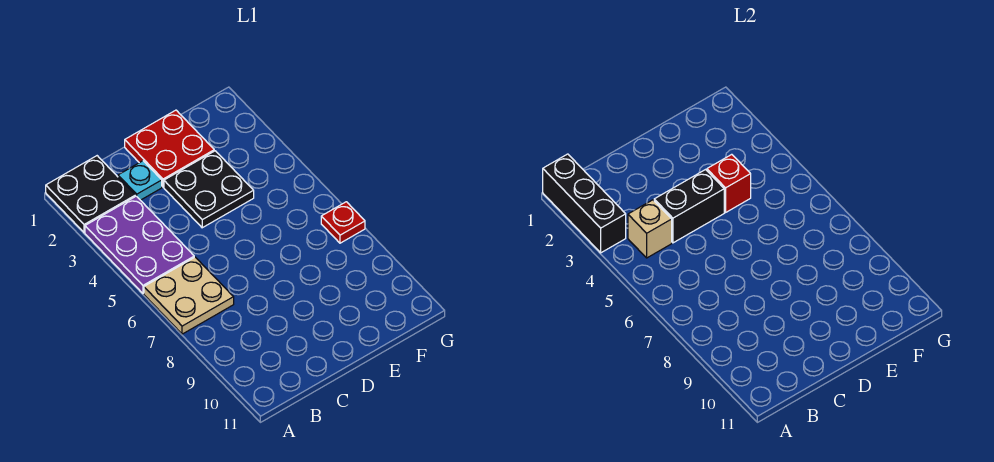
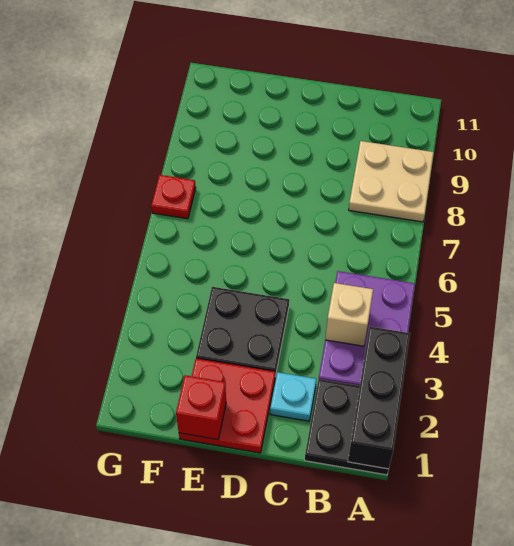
tan plate A6:B7 level 1 -> tan plate A8:B9 level 1
black brick C4:D4 level 2 -> none
red brick E4 level 2 -> red brick E1 level 2

